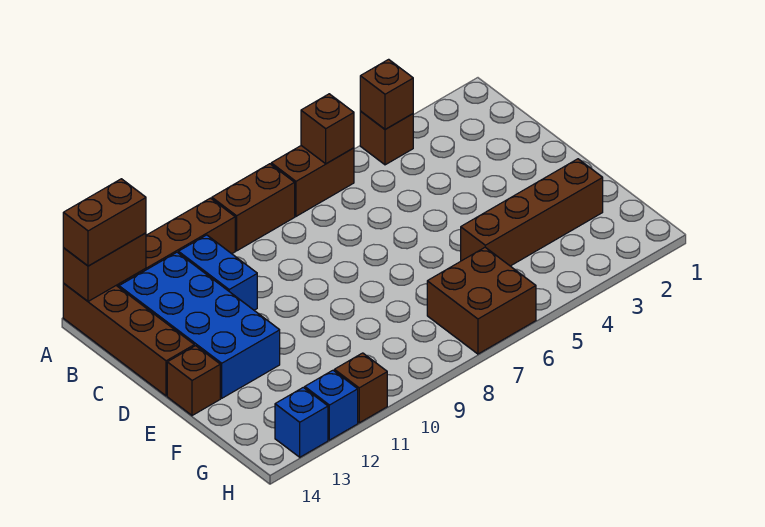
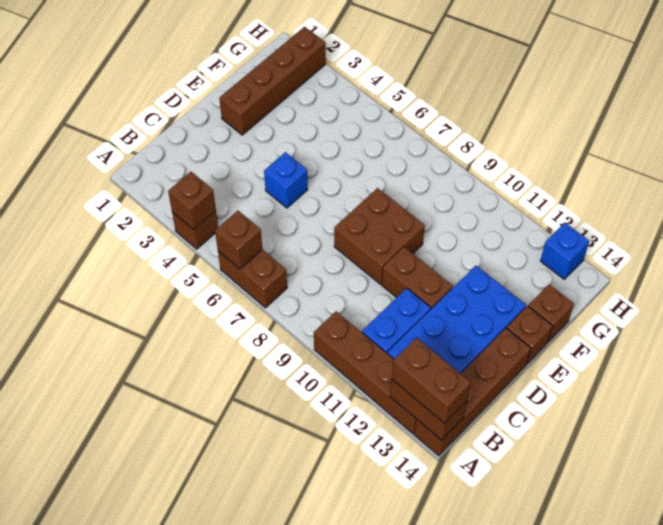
brown brick A8:A9 level 1 -> brown brick D10:D11 level 1
brown brick F2:F5 level 1 -> brown brick E2:H2 level 1
brown brick G6:H7 level 1 -> brown brick D8:E9 level 1
brown brick H11 level 1 -> brown brick F14 level 1
blue brick H12 level 1 -> blue brick D5 level 1

